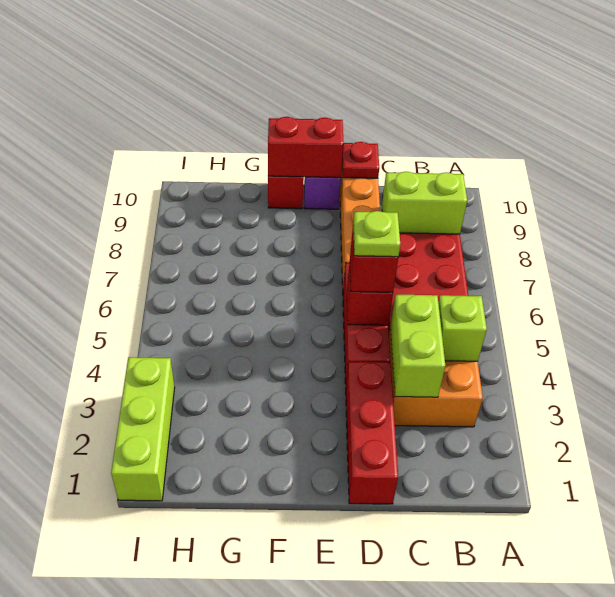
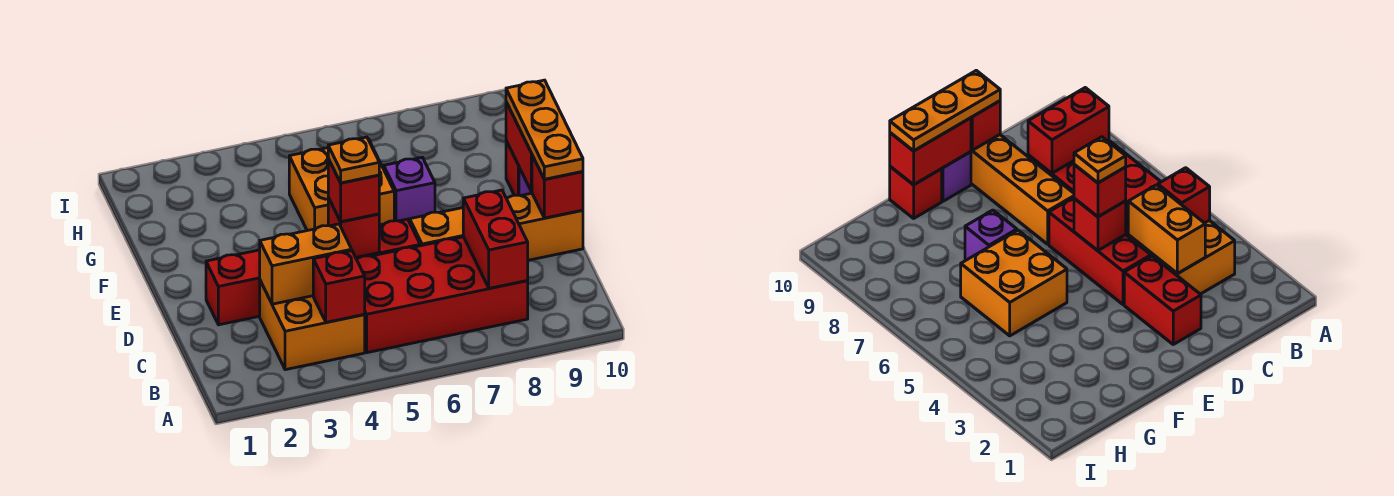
lime brick B4 level 2 -> red brick B4 level 2
lime brick B8:C8 level 2 -> red brick B8:C8 level 2
lime brick C3:C4 level 2 -> orange brick C3:C4 level 2
red brick D1:D3 level 1 -> red brick D2:D3 level 1
lime plate D5 level 4 -> orange plate D5 level 4
red plate D10 level 2 -> red brick D10 level 2
none -> orange plate D10:F10 level 3
none -> orange brick F5:G6 level 1
none -> purple brick F7 level 1
lime brick I1:I3 level 1 -> none

